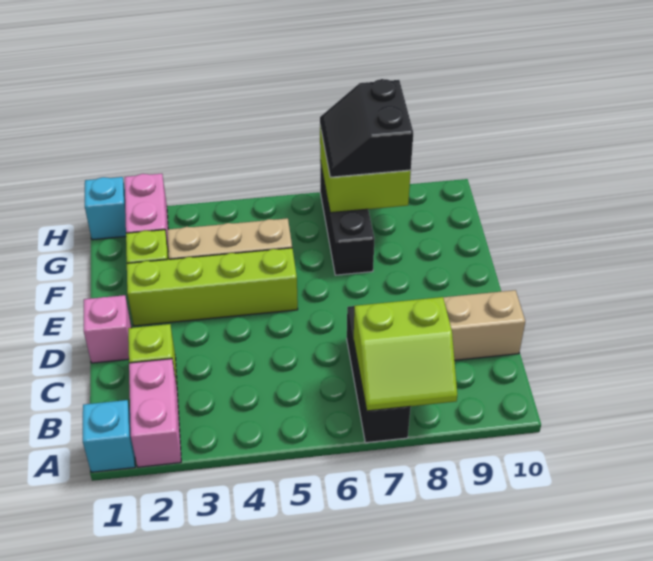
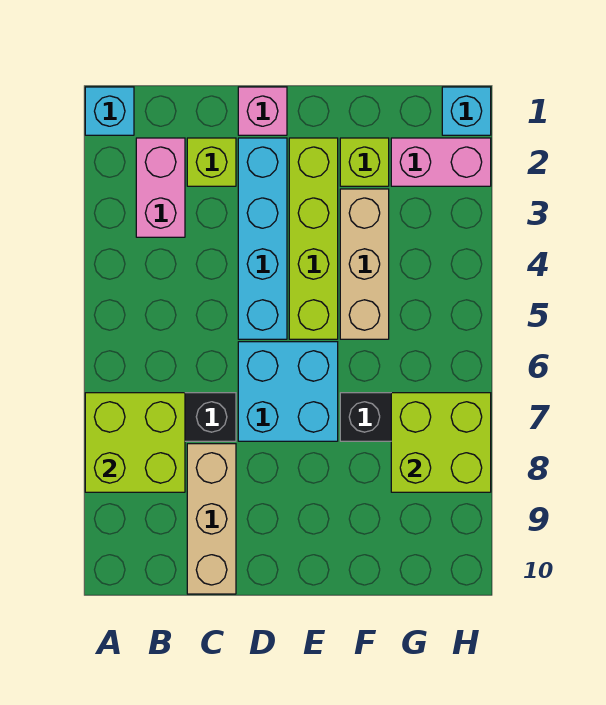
pink brick A2:B2 level 1 -> pink brick B2:B3 level 1
lime slope A7:B8 level 2 top B -> lime brick A7:B8 level 2
none -> cyan brick D2:D5 level 1
none -> cyan brick D6:E7 level 1
black slope G7:H8 level 3 top 8 -> none

